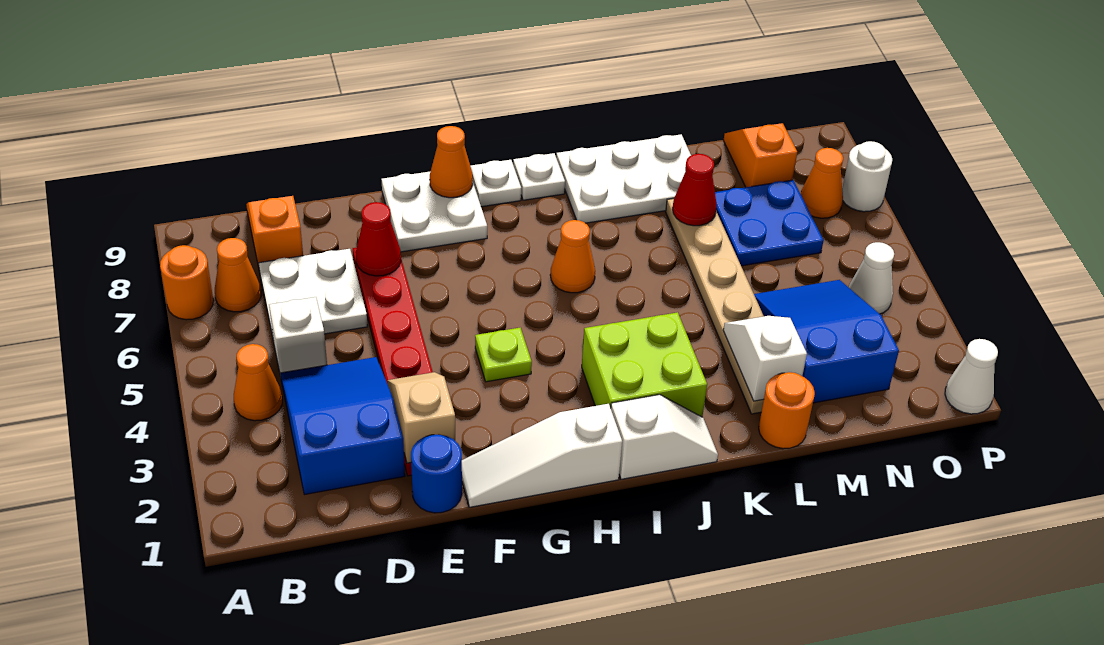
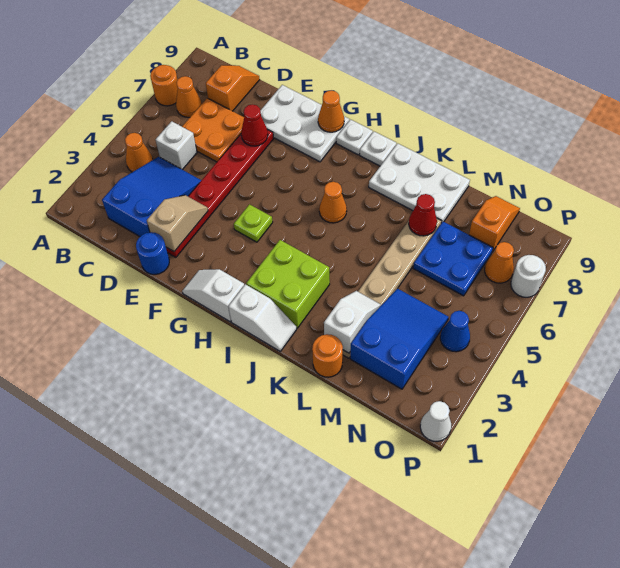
white plate C6:D7 level 1 -> orange plate C6:D7 level 1
white slope F1:H1 level 1 top H -> white slope G1:H1 level 1 top H
white plate F8:G9 level 1 -> white plate E8:G9 level 1
white cone O4 level 1 -> blue cone O4 level 1

